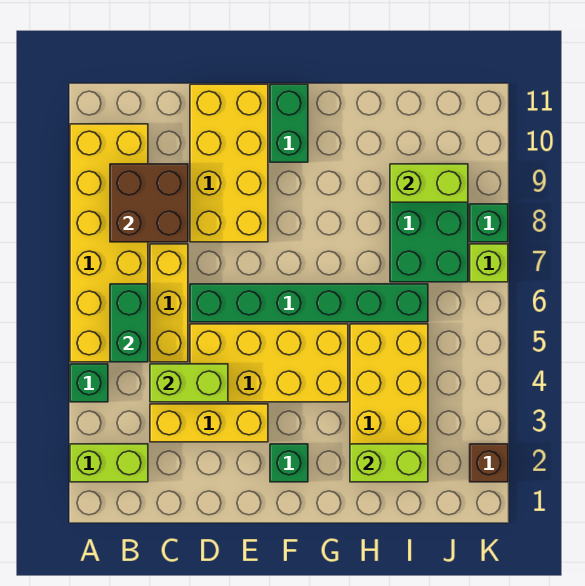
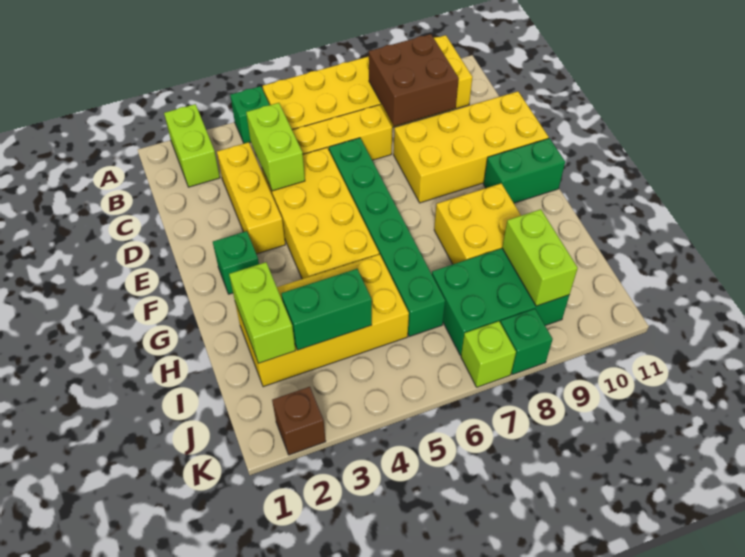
green brick B5:B6 level 2 -> green brick I3:I4 level 2
none -> yellow brick G8:H9 level 1

